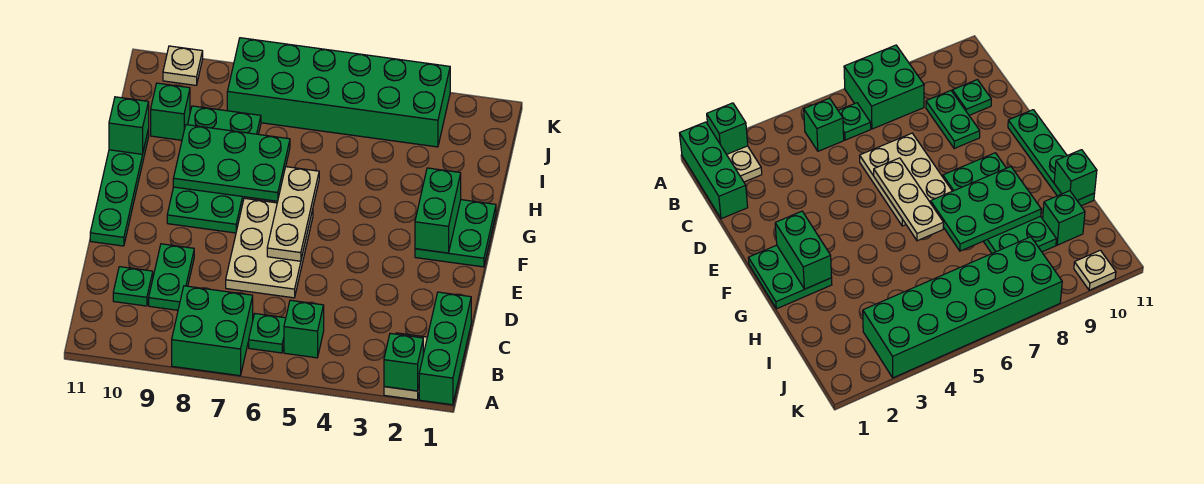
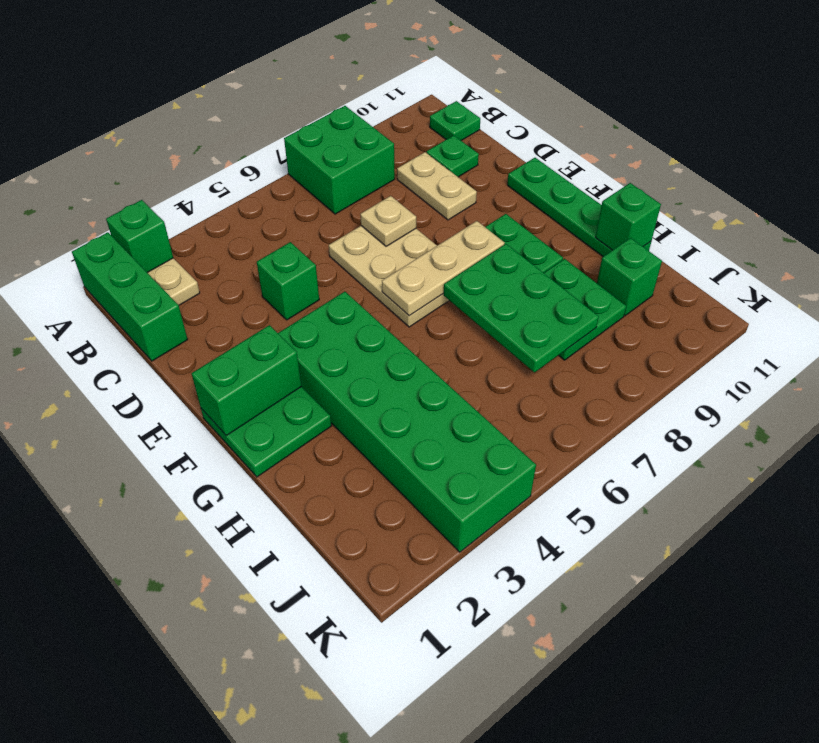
green brick B5 level 1 -> green brick D4 level 1
green plate B6 level 1 -> green plate B11 level 1
green plate C9:D9 level 1 -> tan plate C9:D9 level 1
tan plate E6:G6 level 2 -> tan plate F6:F8 level 2
green brick F2:G2 level 2 -> green brick F1:F2 level 2
green plate G7:H9 level 2 -> green plate G7:I8 level 2
green brick J3:K8 level 1 -> green brick F3:K4 level 1
tan plate K10 level 1 -> tan plate D7 level 2

